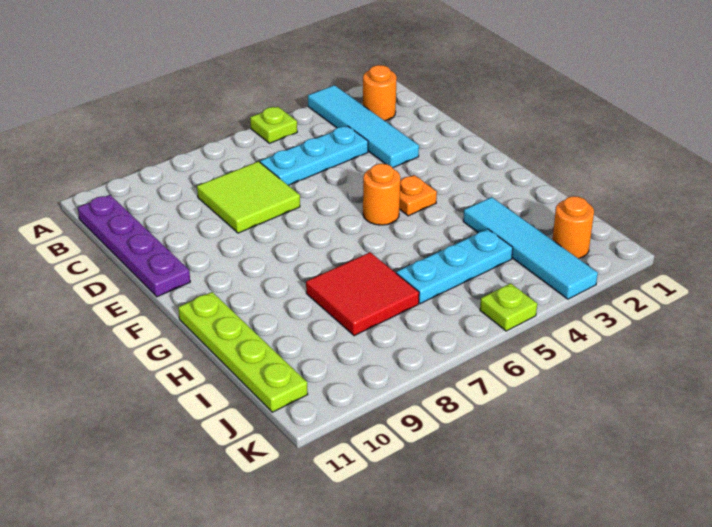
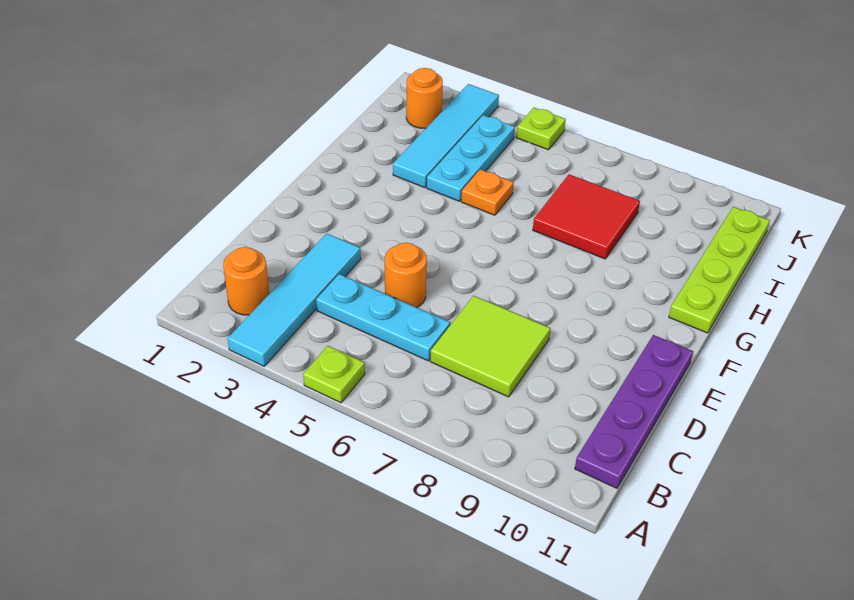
orange plate F4 level 1 -> orange plate H5 level 1
orange round brick F5 level 1 -> orange round brick D5 level 1
cyan plate I4:I6 level 1 -> cyan plate H4:J4 level 1

